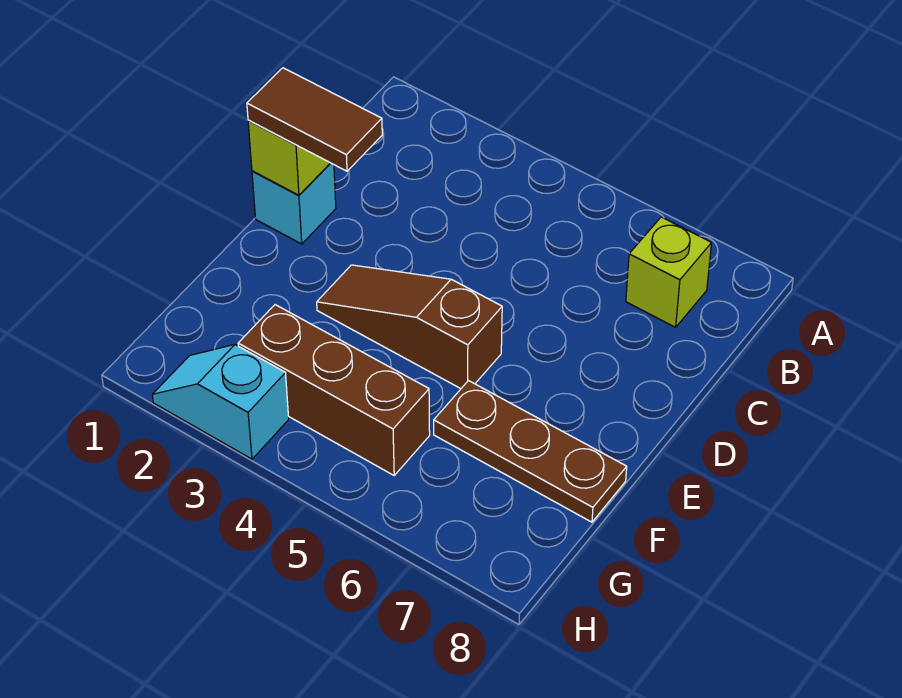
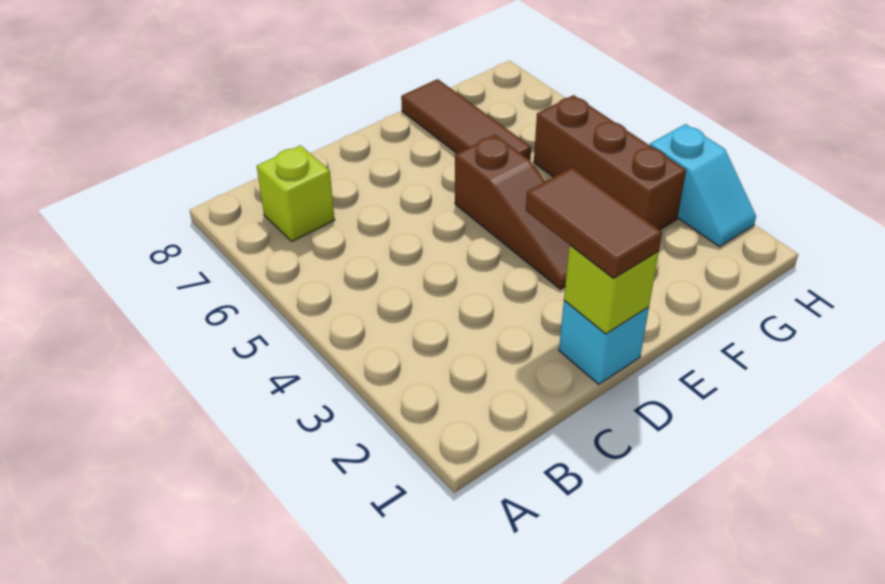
brown plate F6:F8 level 1 -> brown tile F6:F8 level 1

